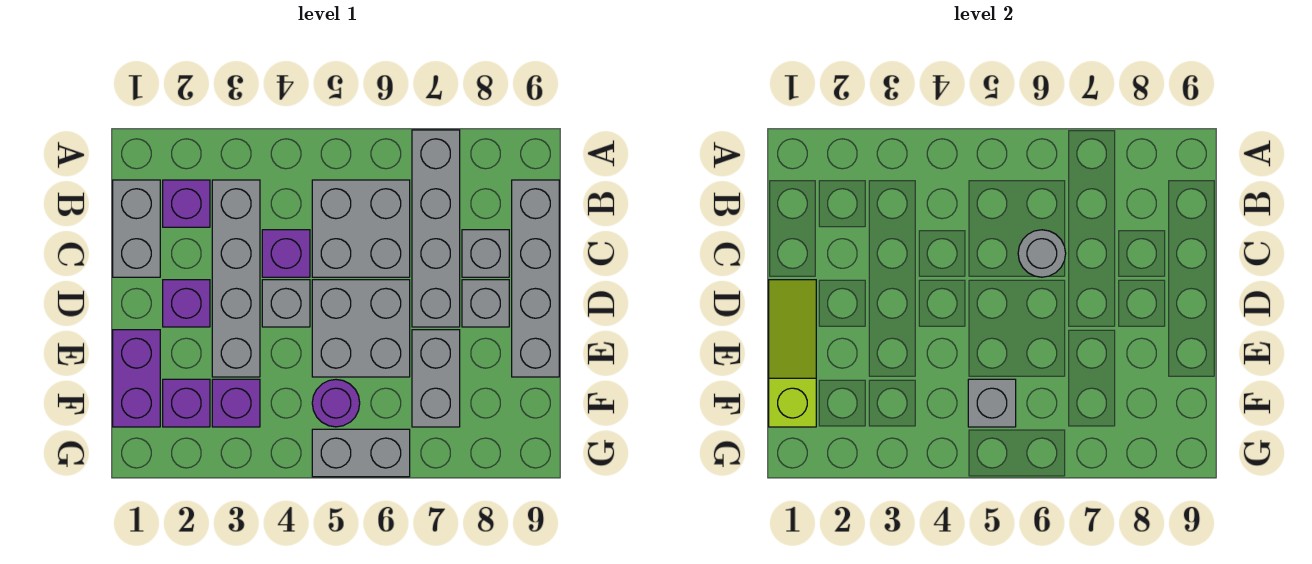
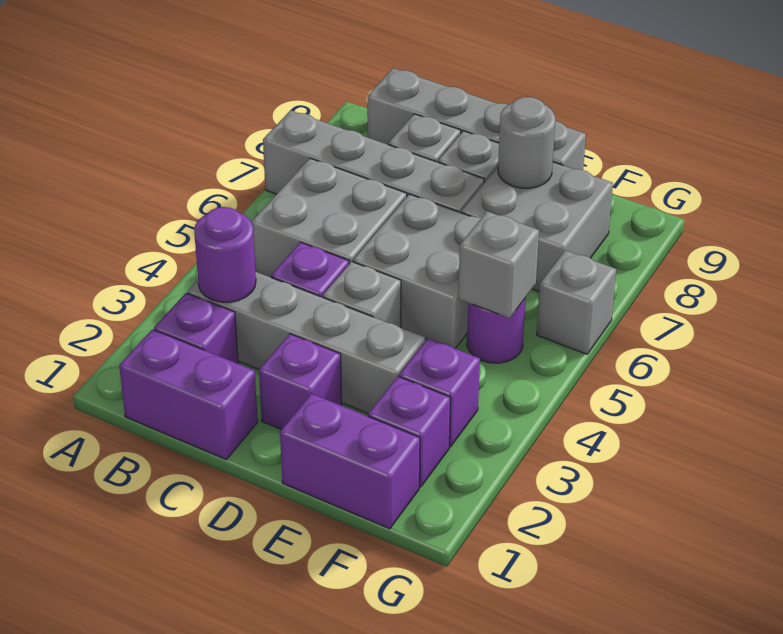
grey brick B1:C1 level 1 -> purple brick B1:C1 level 1
none -> purple round brick B3 level 2
grey round brick C6 level 2 -> grey round brick E8 level 2
lime slope D1:F1 level 2 top F -> none
grey brick E7:F7 level 1 -> grey brick E7:F8 level 1
grey brick G5:G6 level 1 -> grey brick G6 level 1

